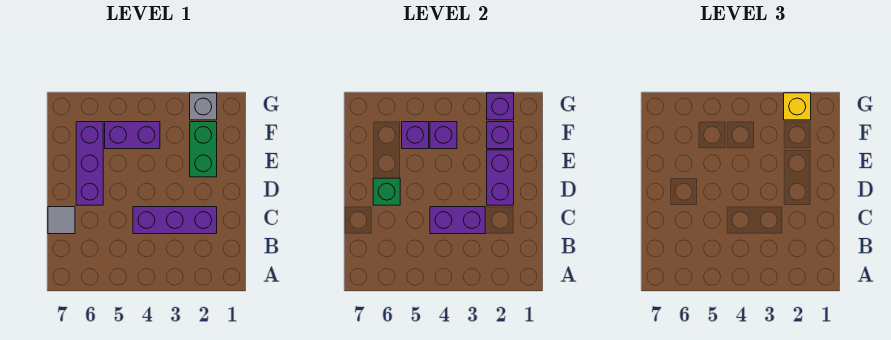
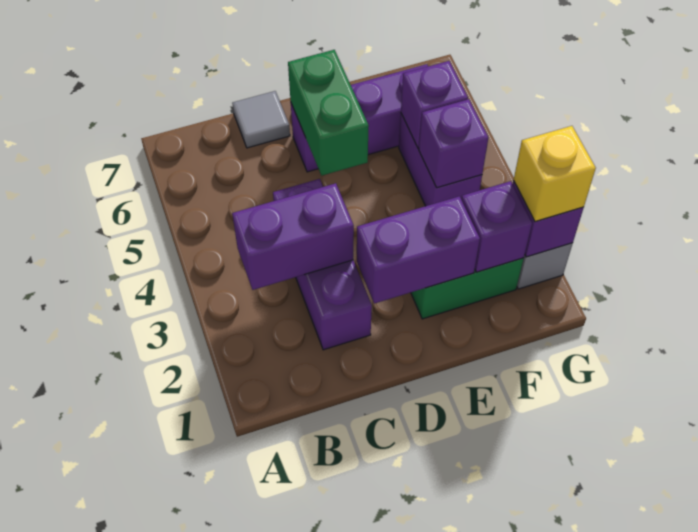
purple brick C3:C4 level 2 -> purple brick B3:C3 level 2
green brick D6 level 2 -> green brick D5:D6 level 2

